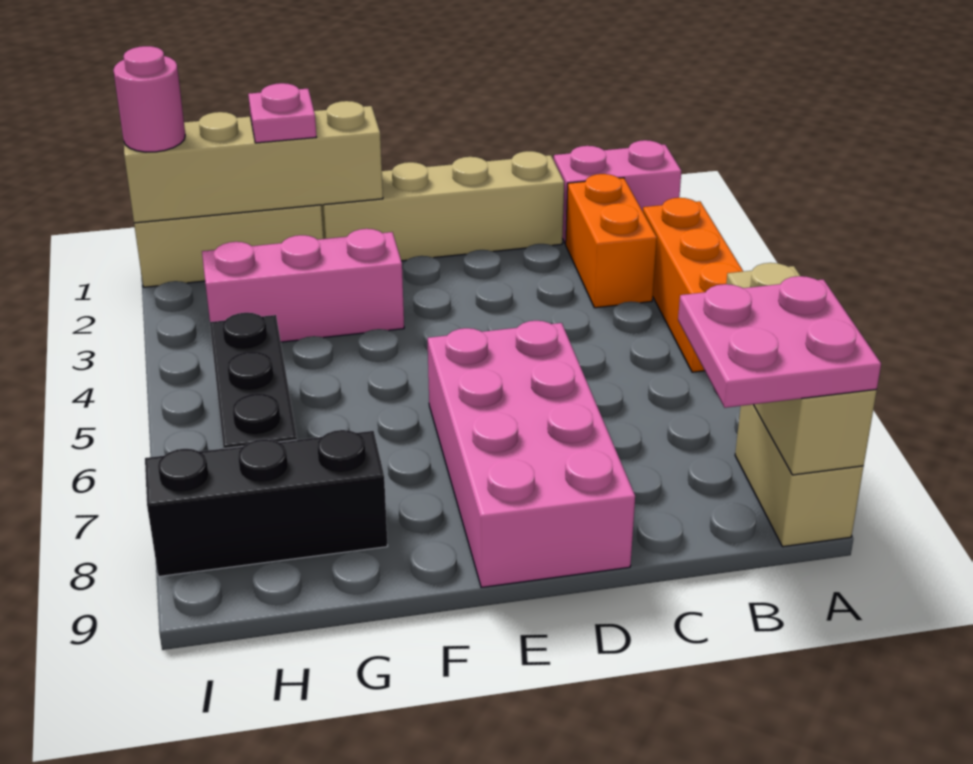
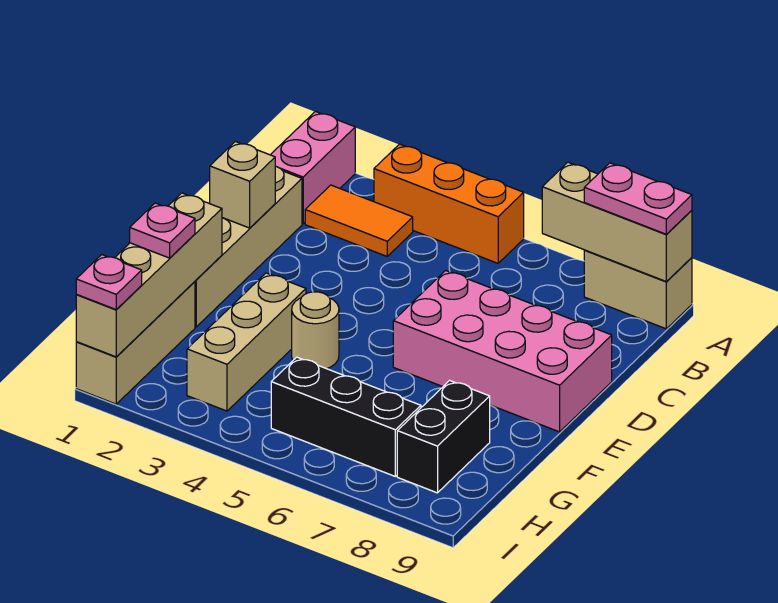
pink plate A8:B9 level 3 -> pink plate A8:A9 level 3
orange brick B2:B3 level 1 -> orange tile B2:B3 level 1
none -> tan brick D1 level 2
pink brick F3:H3 level 1 -> tan brick F3:H3 level 1
none -> tan round brick F4 level 1
black brick G8:I8 level 1 -> black brick G8:H8 level 1
pink round brick I1 level 3 -> pink plate I1 level 3

